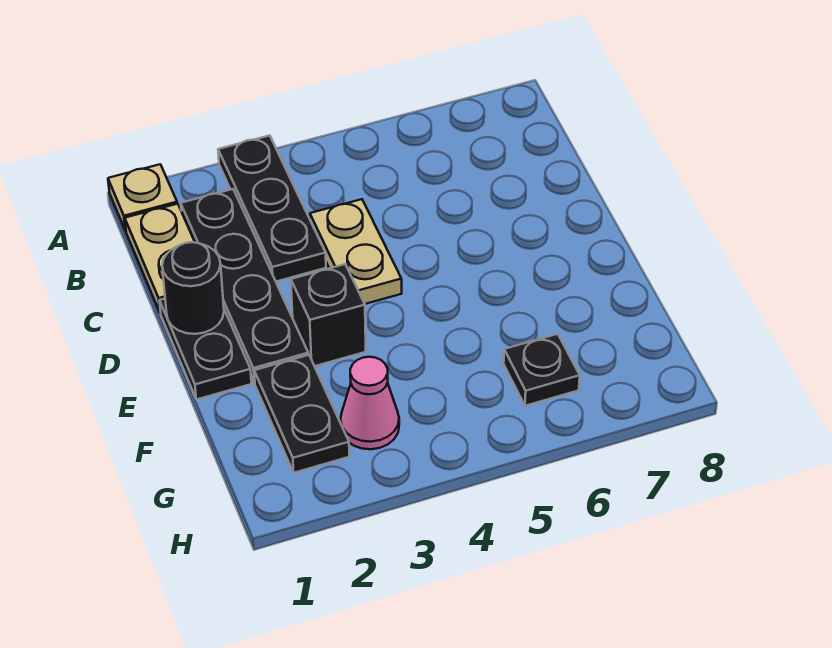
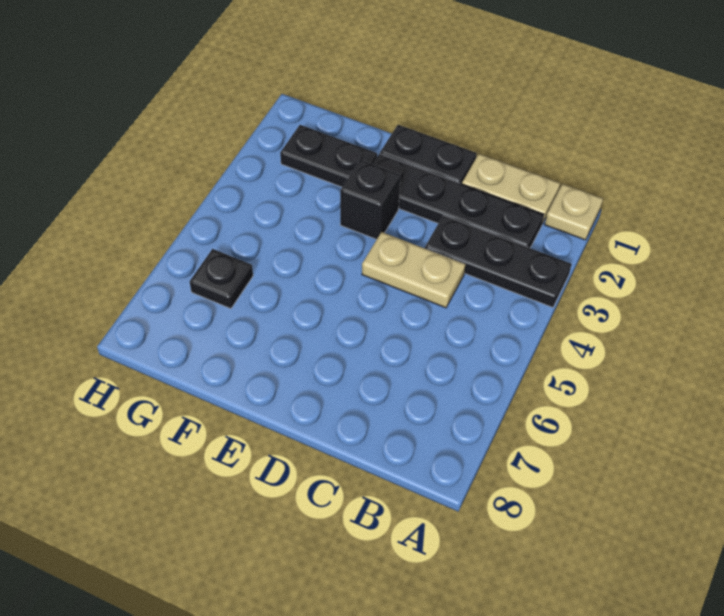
black round brick D1 level 2 -> none
pink cone G3 level 1 -> none

